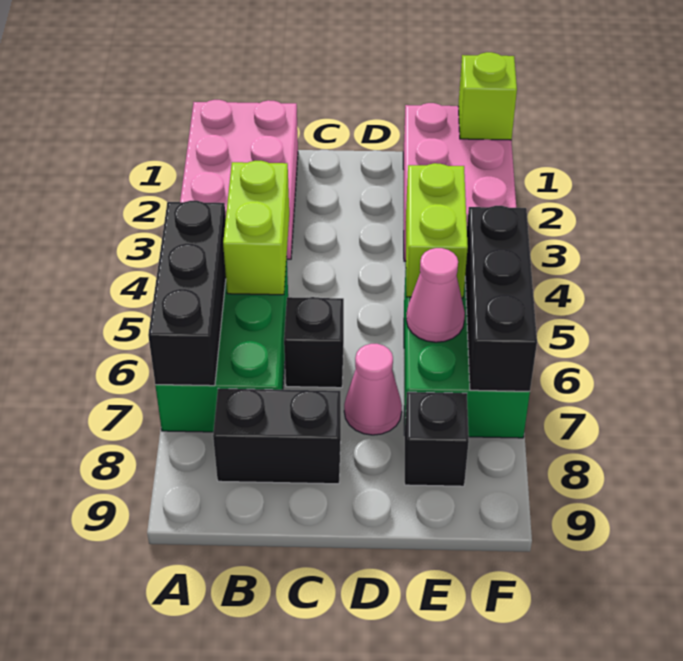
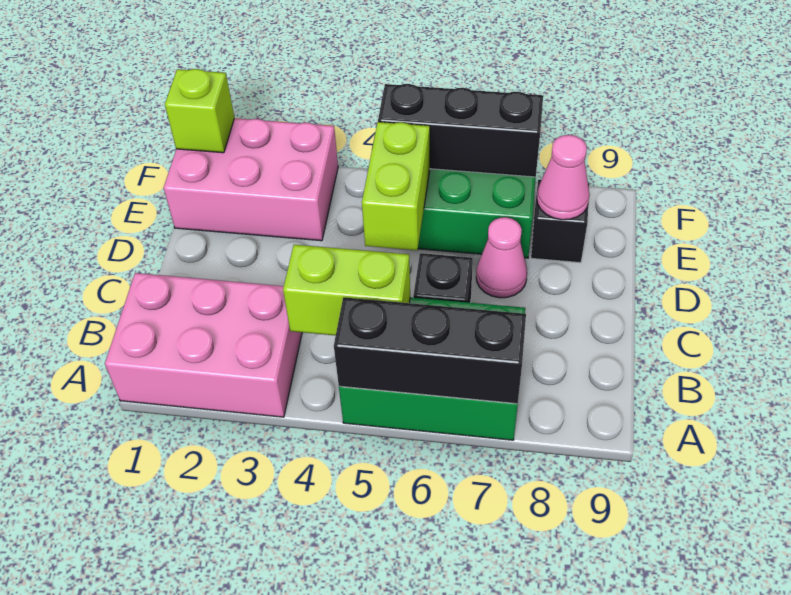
black brick B8:C8 level 1 -> none
lime brick E4:E5 level 2 -> lime brick D5:E5 level 2
pink cone E6 level 2 -> pink cone E8 level 2

